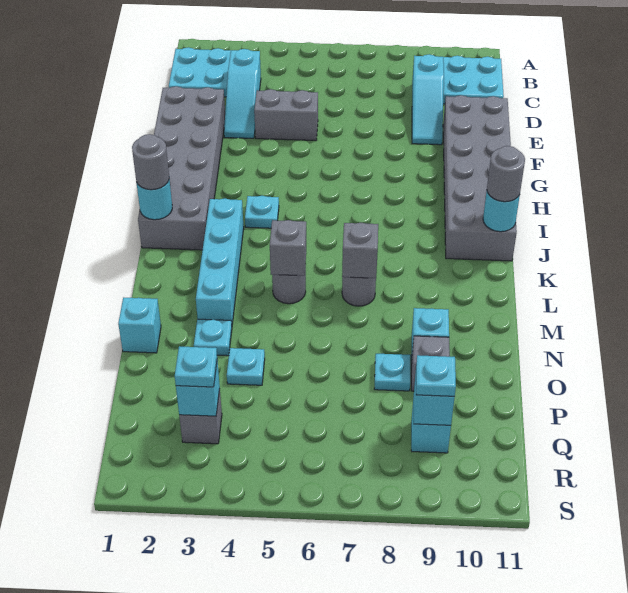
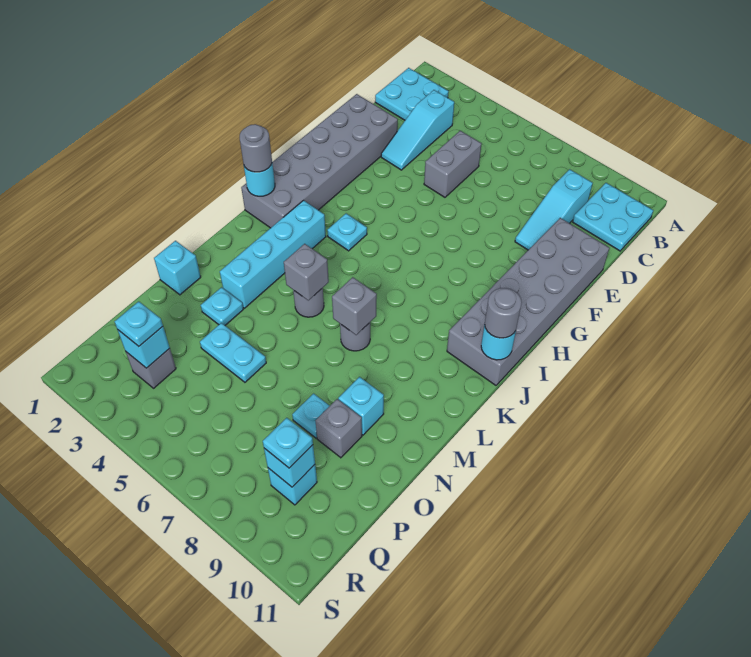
grey brick E4:E5 level 1 -> grey brick D5:E5 level 1
cyan plate O4 level 1 -> cyan plate O4:O5 level 1

